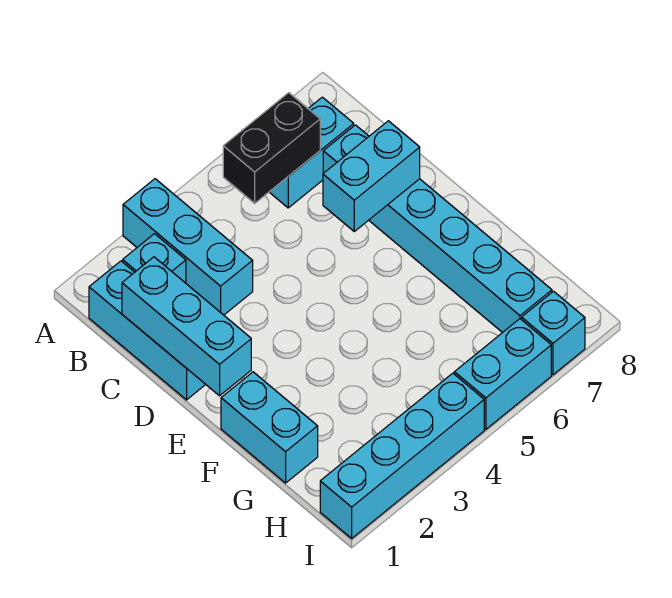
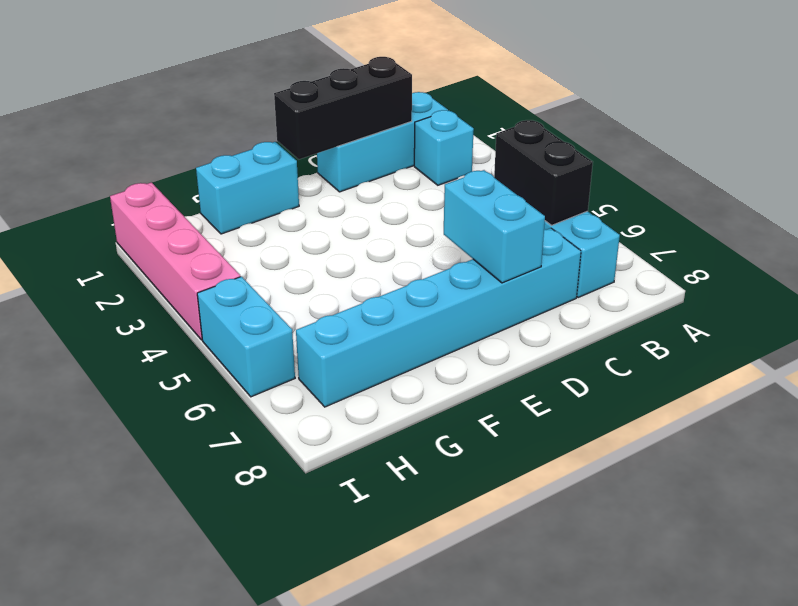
cyan brick A3:C3 level 1 -> none
cyan brick C1:E1 level 2 -> black brick C1:E1 level 2
cyan brick I1:I4 level 1 -> pink brick I1:I4 level 1
cyan brick I7 level 1 -> none

